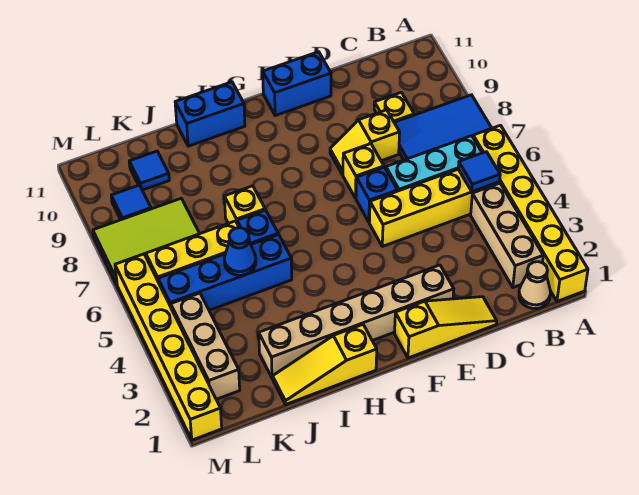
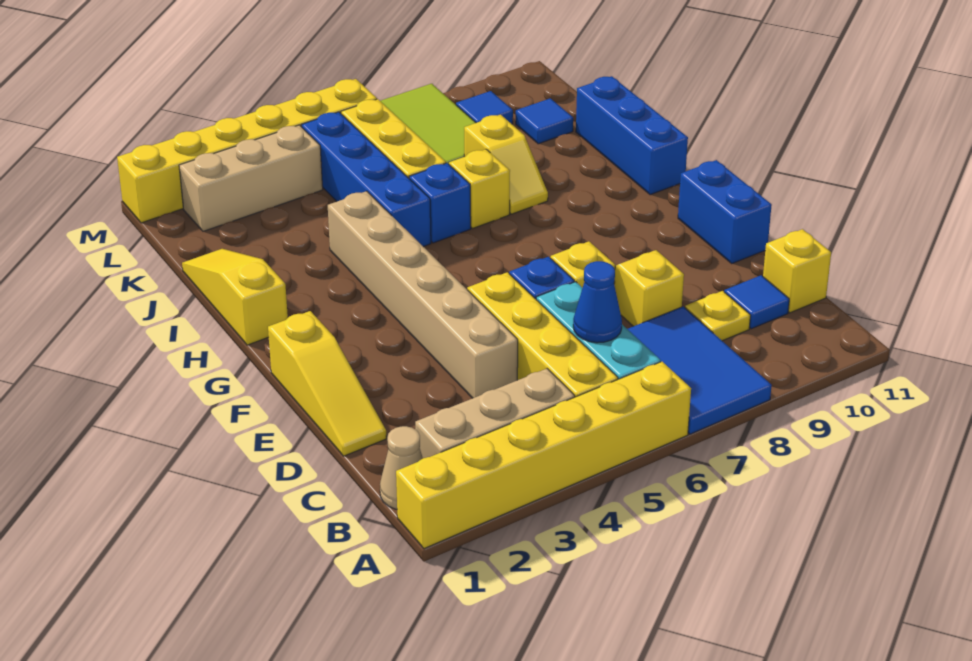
blue tile B5 level 2 -> blue tile C10 level 1
none -> yellow brick C11 level 1
tan brick E2:J2 level 1 -> tan brick D4:I4 level 1
blue brick H11:I11 level 1 -> blue brick H11:J11 level 1
none -> yellow slope I8:J8 level 1 top J
blue cone J5 level 2 -> blue cone C6 level 2

